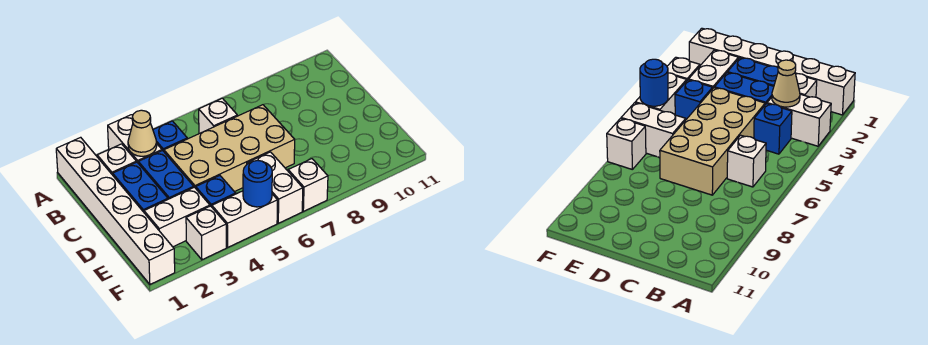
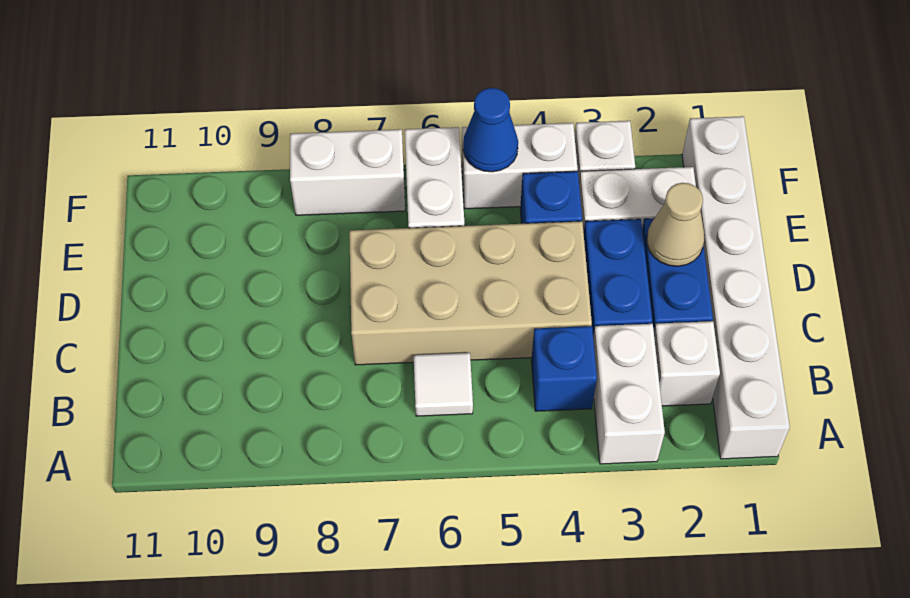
tan cone B3 level 2 -> tan cone D2 level 2
white brick B6 level 1 -> white tile B6 level 1
blue round brick F5 level 2 -> blue cone F5 level 2
white brick F7 level 1 -> white brick F7:F8 level 1

